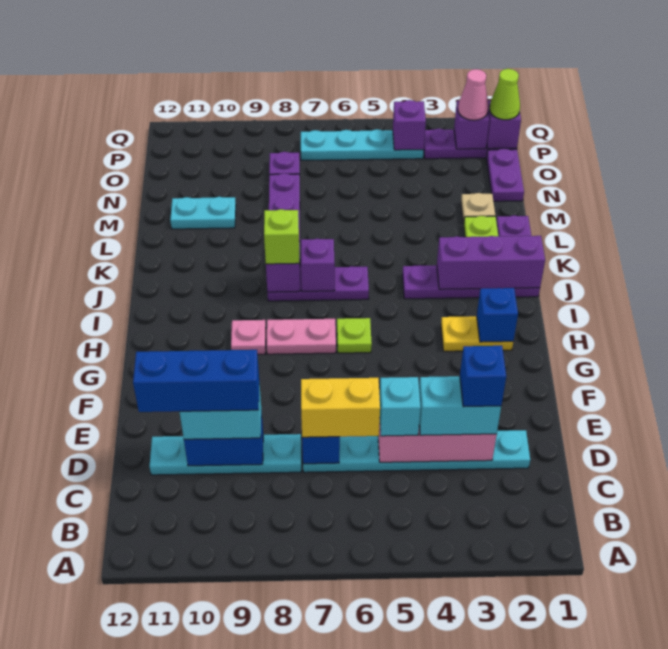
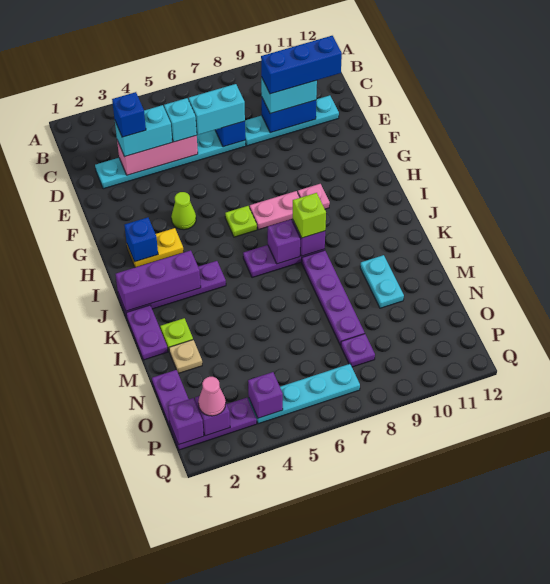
yellow brick D6:D7 level 3 -> cyan brick D6:D7 level 3
cyan plate M10:M11 level 1 -> cyan plate L10:M10 level 1
lime cone P1 level 3 -> lime cone G4 level 1

